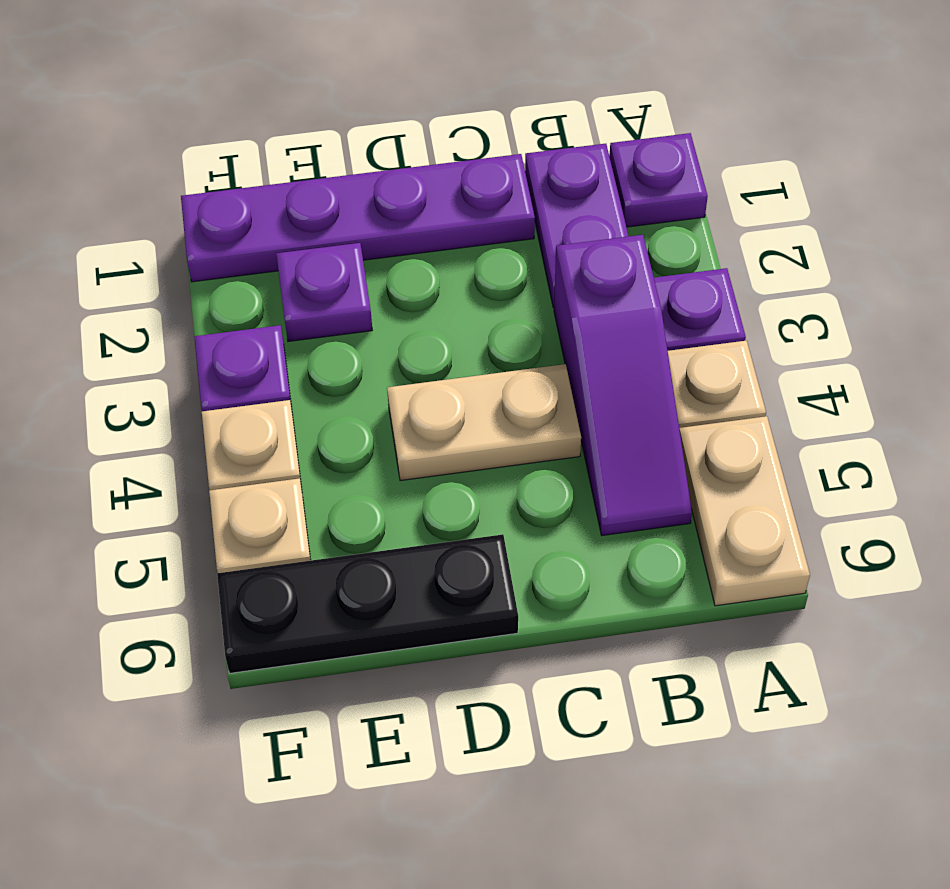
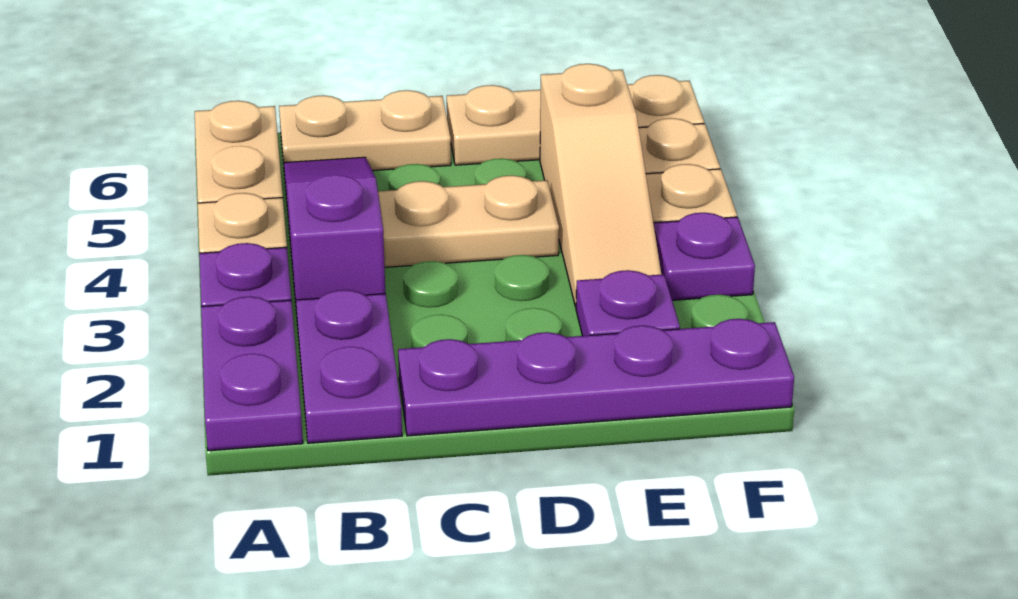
purple plate A1 level 1 -> purple plate A1:A2 level 1
none -> tan plate B6:C6 level 1
black plate D6:F6 level 1 -> tan plate D6:F6 level 1
none -> tan slope E3:E5 level 1 top 5

